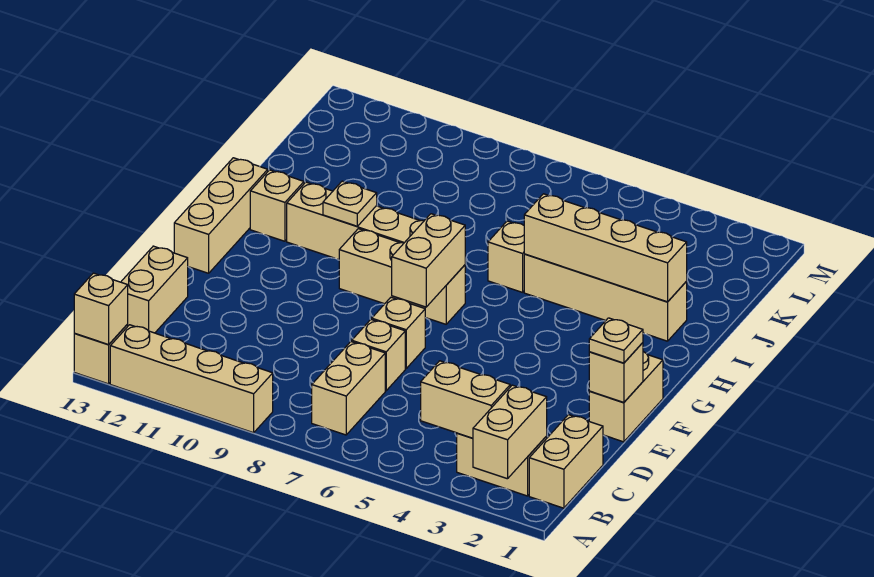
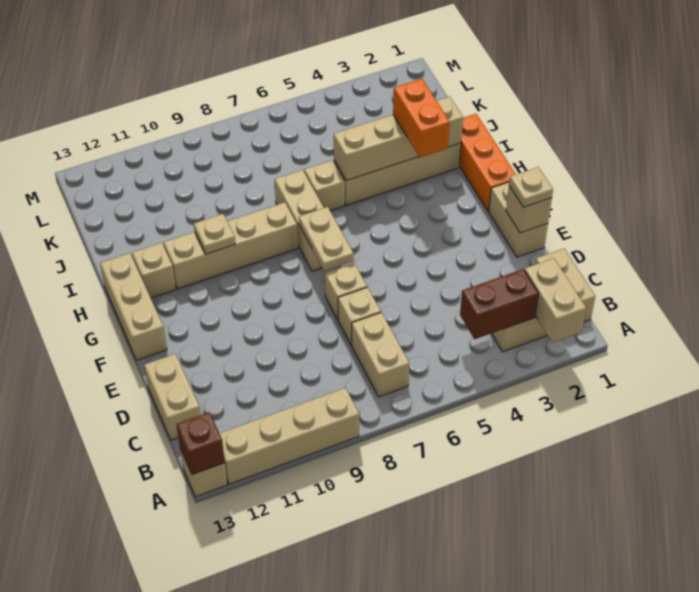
tan brick A13 level 2 -> brown brick A13 level 2
tan brick B3:B4 level 2 -> brown brick B3:B4 level 2
tan brick F7:G7 level 2 -> tan plate F7:G7 level 2
none -> orange brick G1:I1 level 1
tan brick G7:G9 level 1 -> tan brick G7:I7 level 1
none -> orange brick H3:I3 level 3

